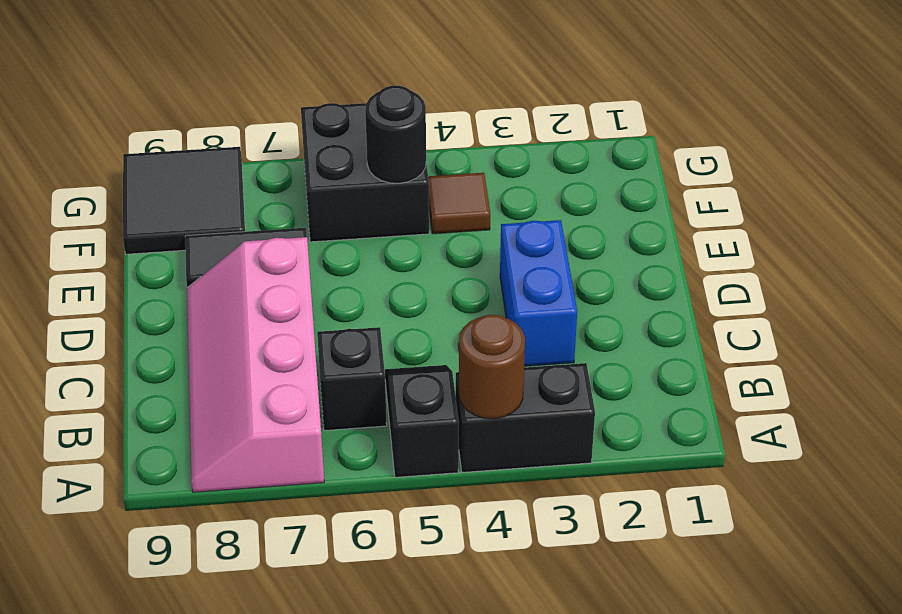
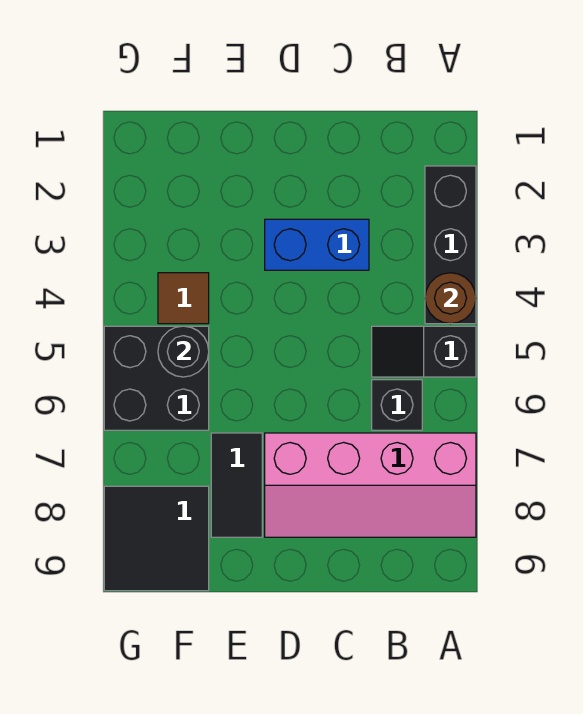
black brick A3:A4 level 1 -> black brick A2:A4 level 1

